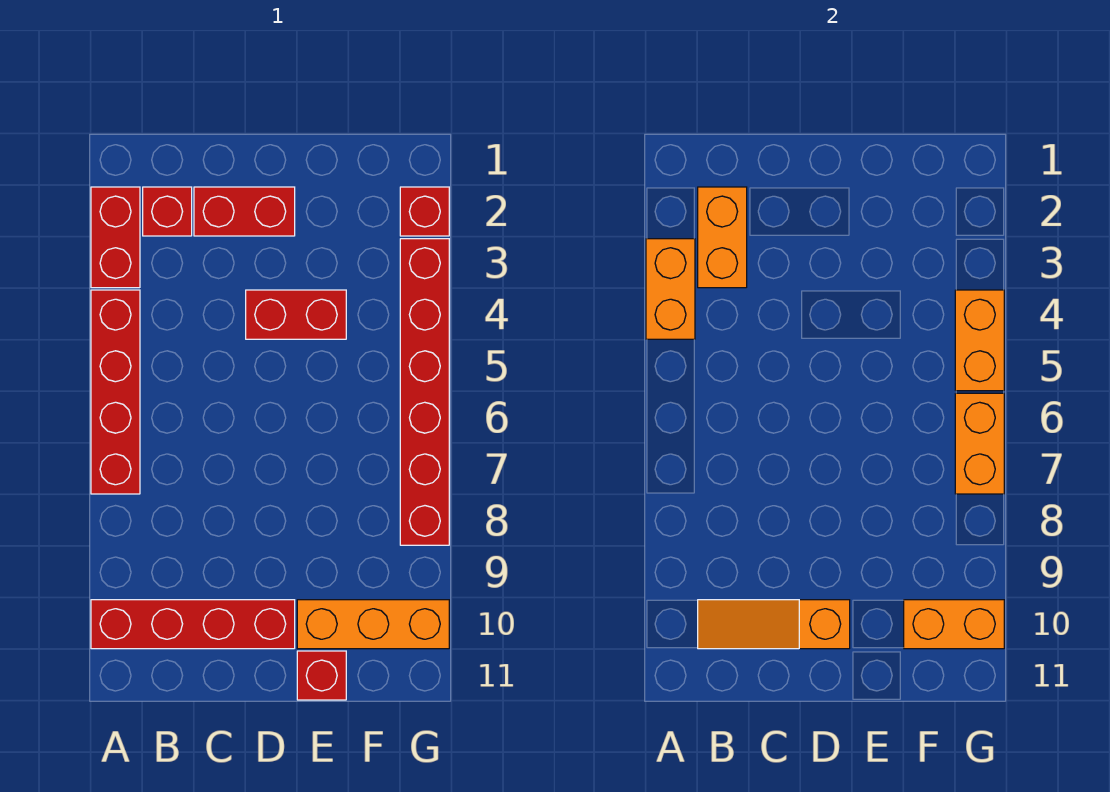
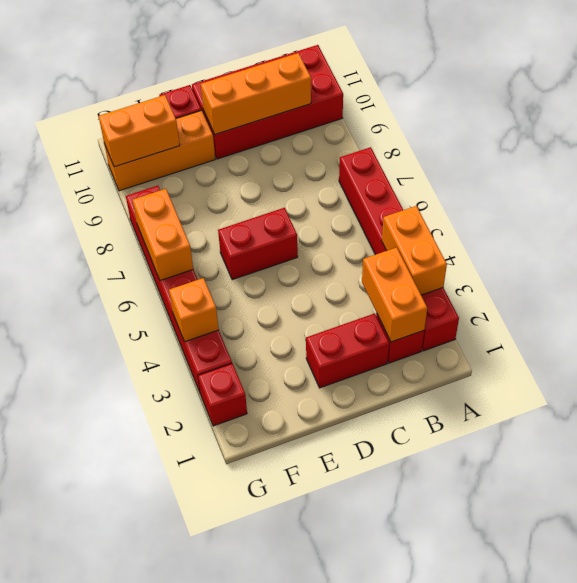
red brick A10:D10 level 1 -> red brick A10:D11 level 1
orange slope B10:D10 level 2 top D -> orange brick B10:D10 level 2
red brick D4:E4 level 1 -> red brick D6:E6 level 1
orange brick G4:G5 level 2 -> orange brick G4 level 2

